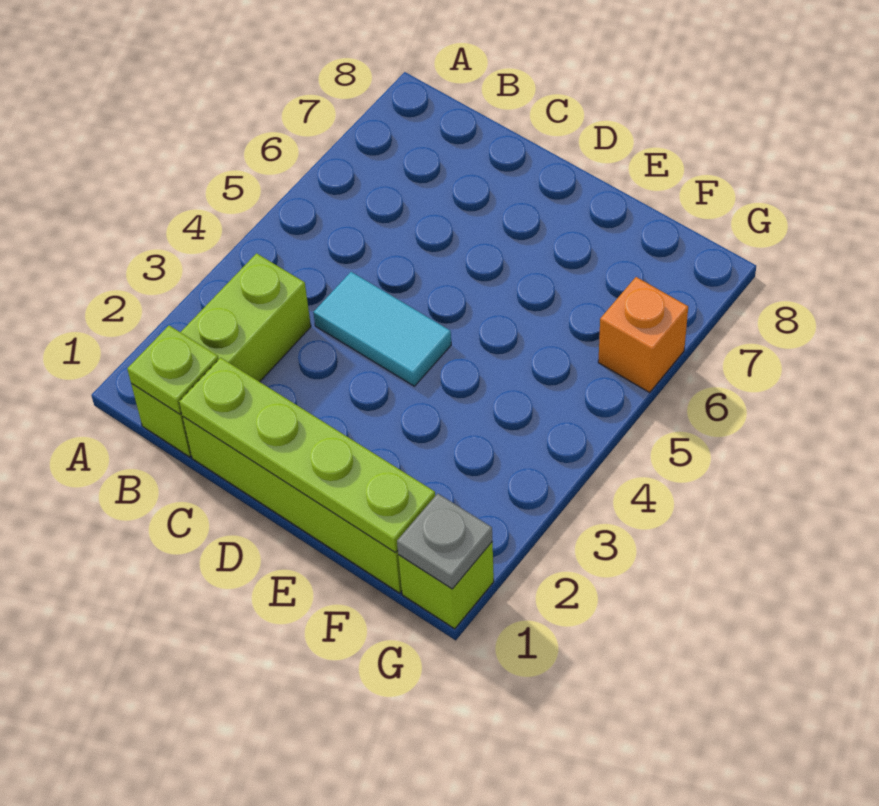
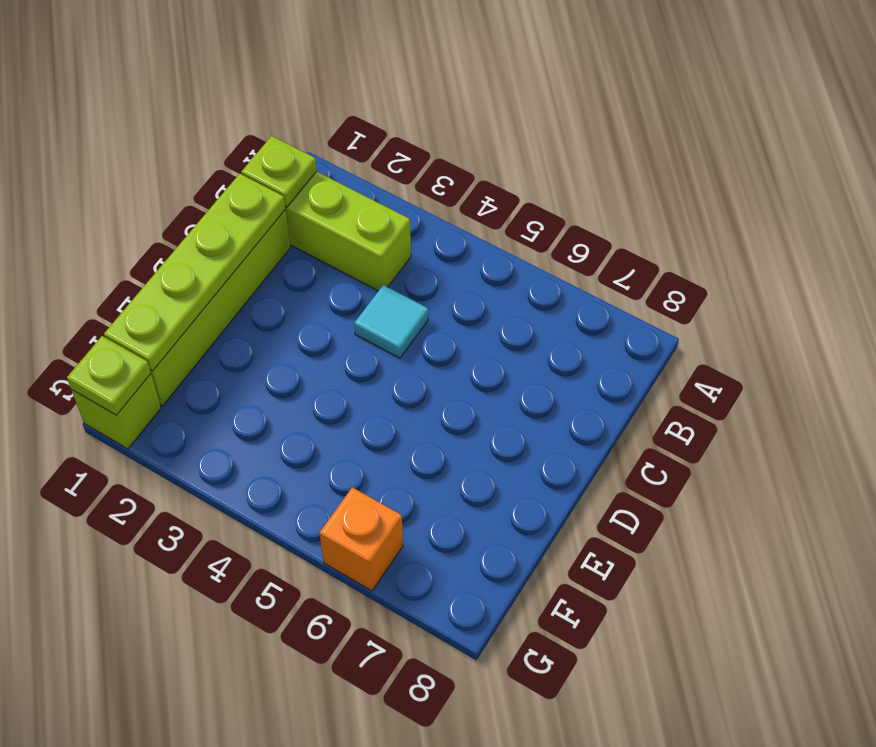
cyan tile C4:D4 level 1 -> cyan tile C4 level 1
grey plate G1 level 2 -> lime plate G1 level 2

